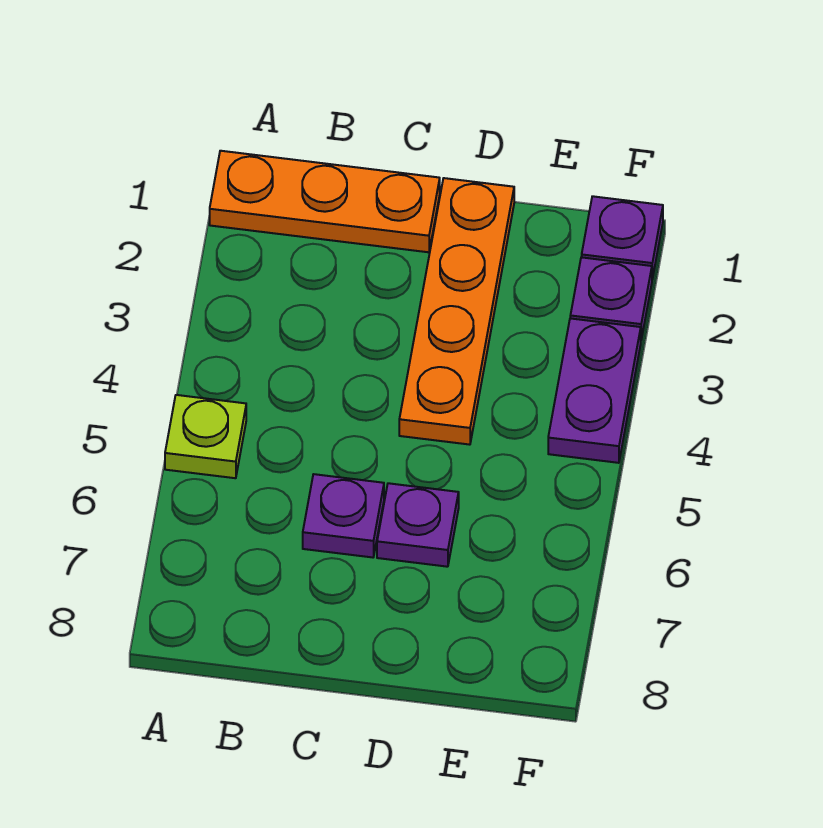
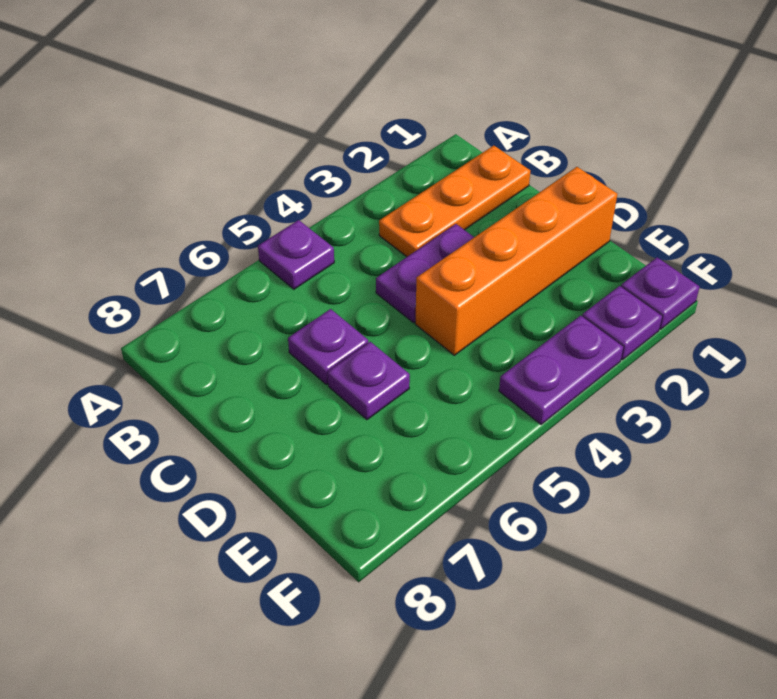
orange plate A1:C1 level 1 -> orange plate B1:B3 level 1
lime plate A5 level 1 -> purple plate A5 level 1
none -> purple plate C3:C4 level 1
orange plate D1:D4 level 1 -> orange brick D1:D4 level 1

